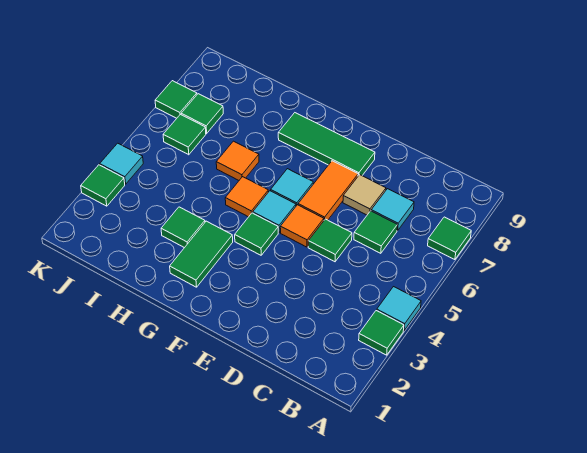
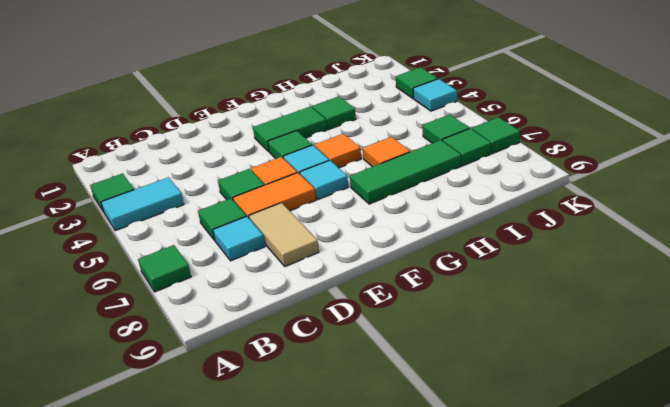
cyan tile A4 level 1 -> cyan tile A4:B4 level 1
tan tile D7 level 1 -> tan tile D7:D8 level 1
orange tile E6:E7 level 1 -> orange tile D6:E6 level 1
green tile E8:G8 level 1 -> green tile G7:I7 level 1
green tile G2:G3 level 1 -> green tile F3:G3 level 1

